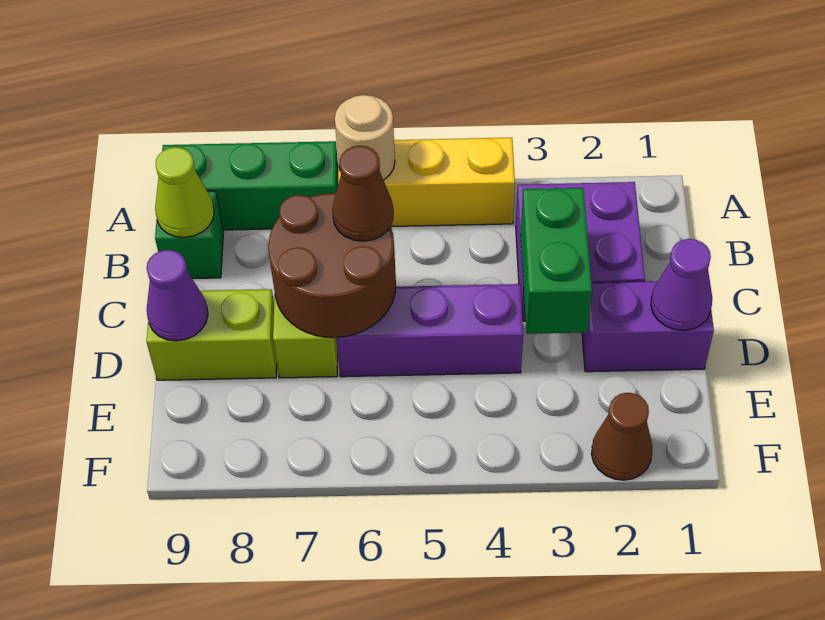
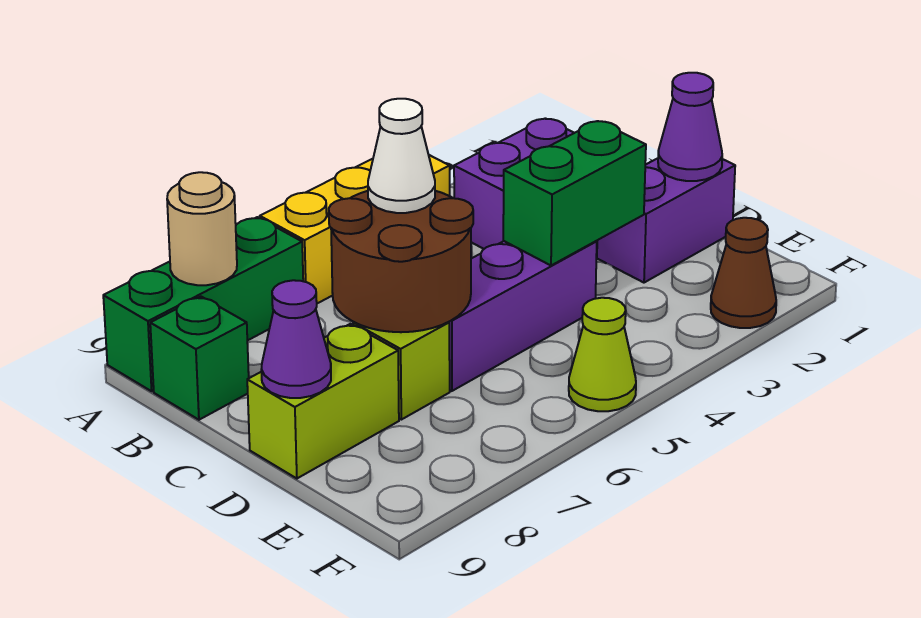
tan round brick A6 level 2 -> tan round brick A8 level 2
lime cone B9 level 2 -> lime cone F5 level 1
green brick C3:D3 level 2 -> green brick D3:D4 level 2
brown cone C6 level 3 -> white cone C6 level 3

